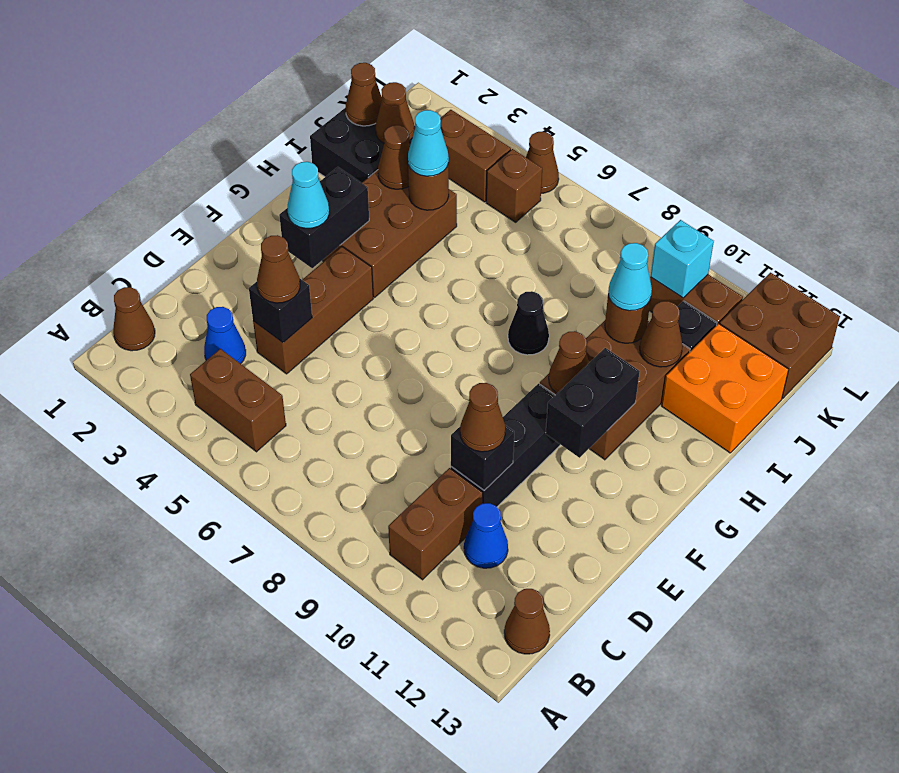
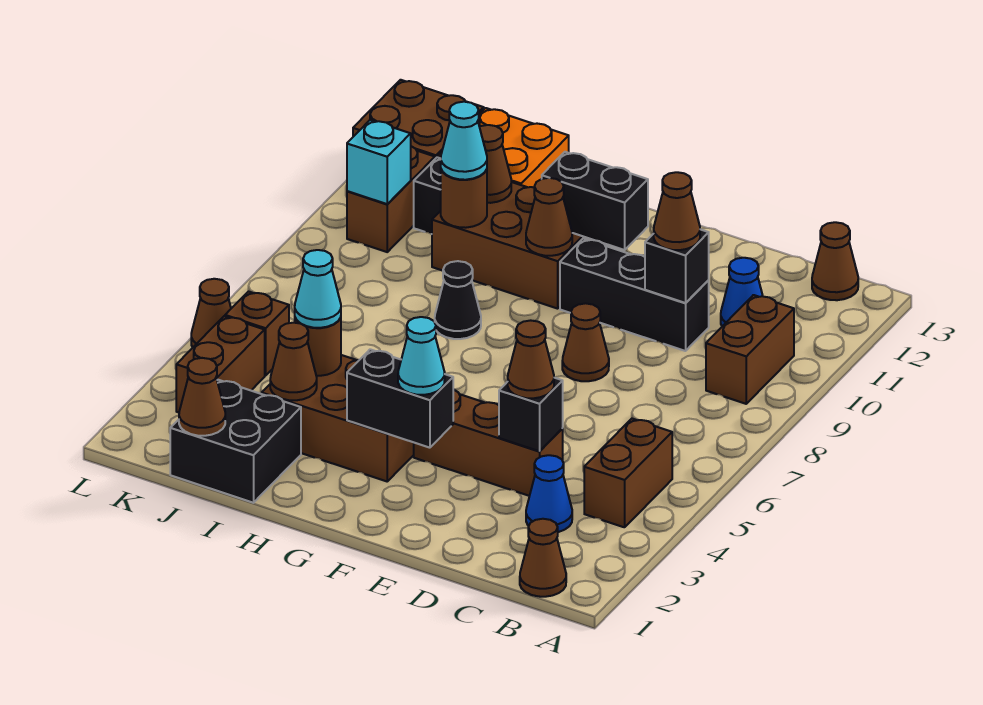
brown brick B10:C10 level 1 -> brown brick B9:B10 level 1
brown cone J2 level 2 -> brown cone E8 level 1

